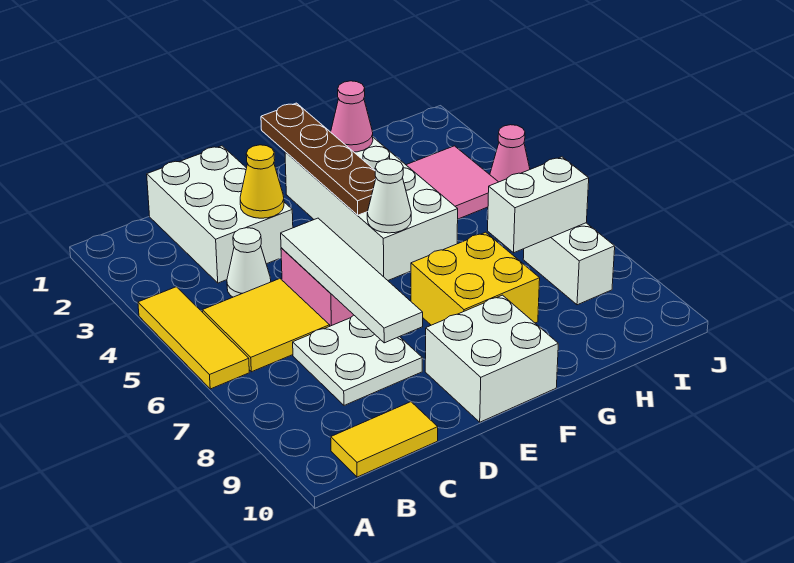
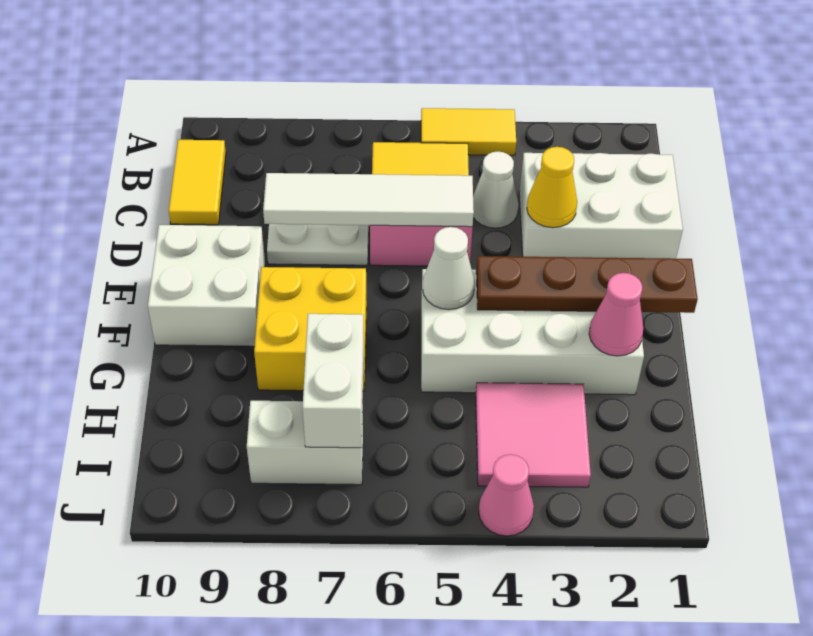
yellow tile A4:A6 level 1 -> yellow tile A4:A5 level 1

